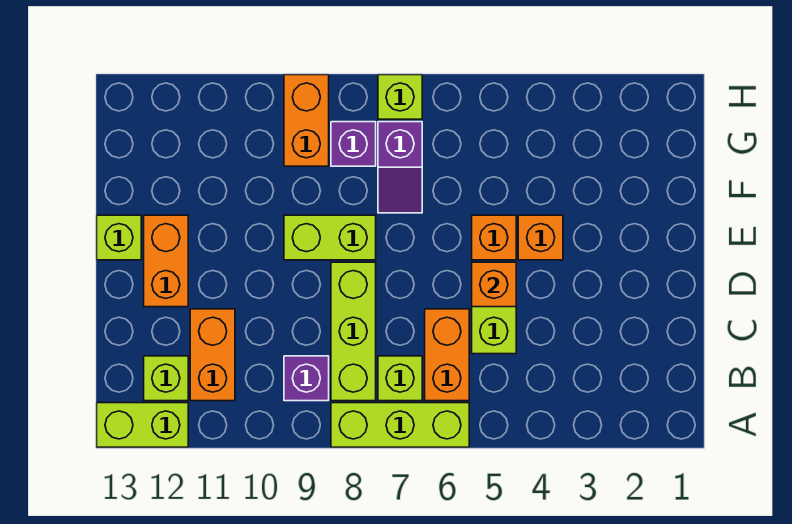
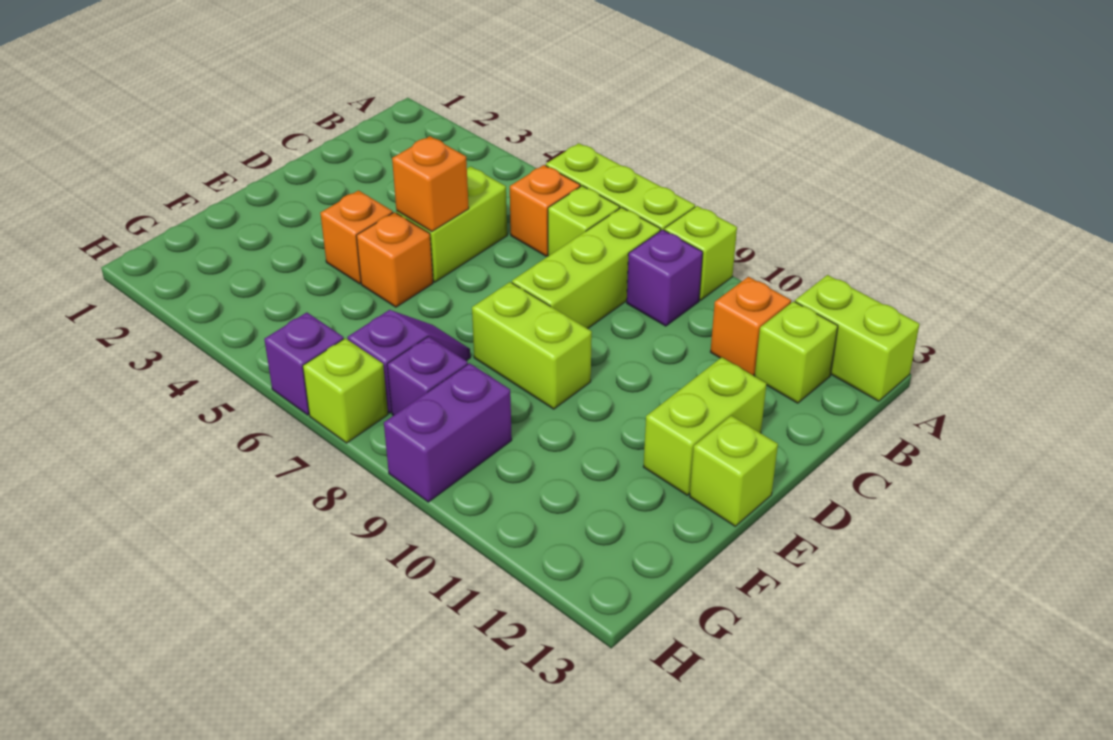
none -> lime brick A9 level 1
orange brick B6:C6 level 1 -> orange brick B6 level 1
orange brick B11:C11 level 1 -> orange brick B11 level 1
orange brick D12:E12 level 1 -> lime brick D12:E12 level 1
orange brick G9:H9 level 1 -> purple brick G9:H9 level 1
none -> purple brick H6 level 1

